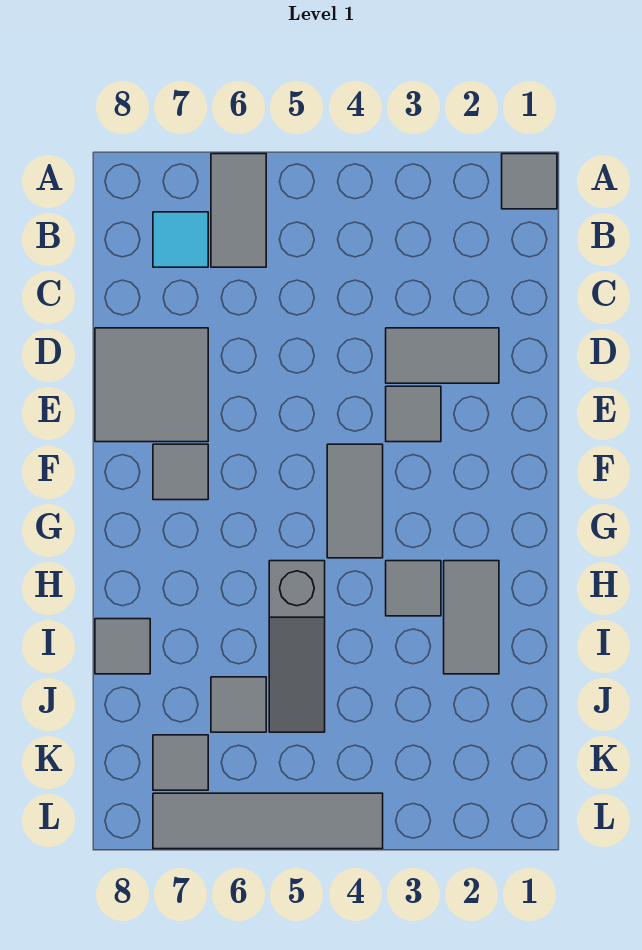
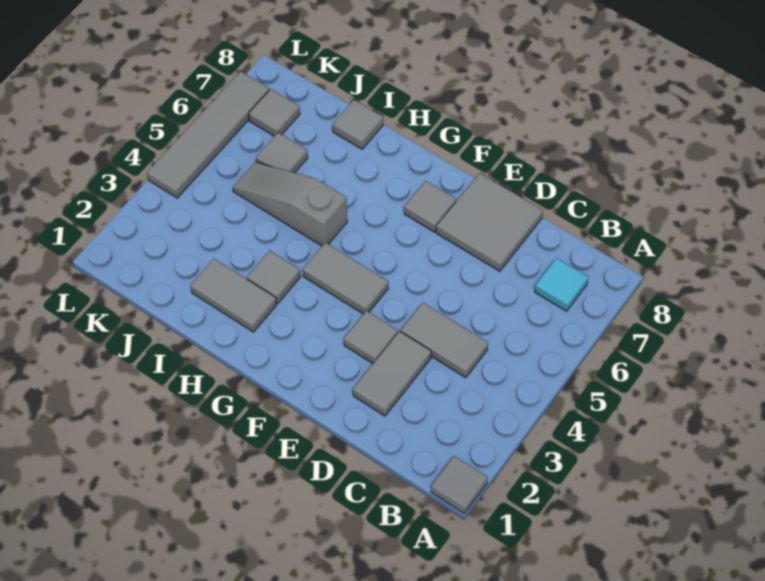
grey tile A6:B6 level 1 -> grey tile C4:D4 level 1

